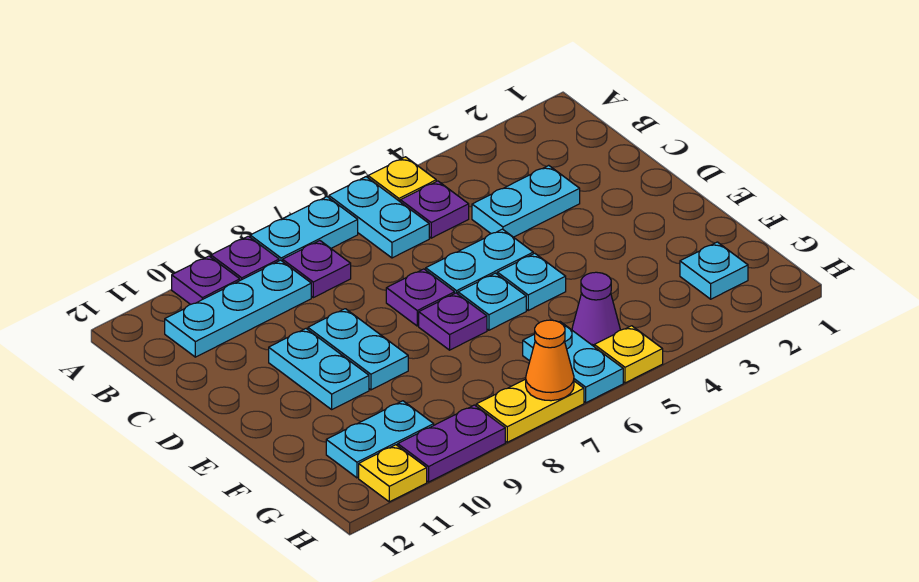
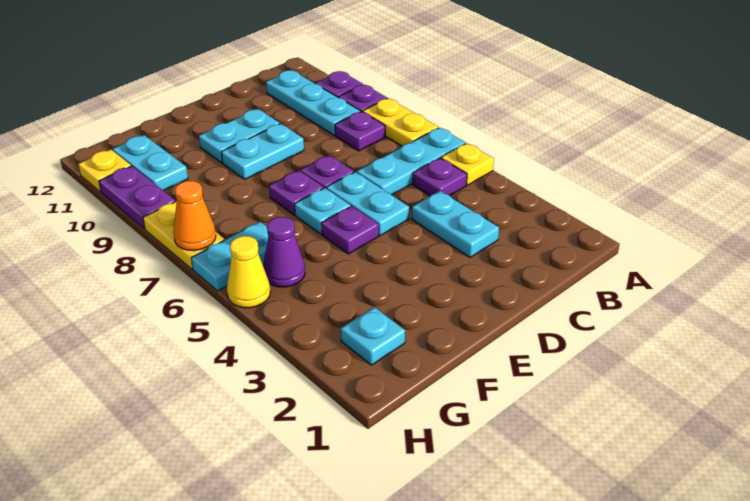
cyan plate A6:B6 level 1 -> cyan plate A6:C6 level 1
cyan plate A7:A8 level 1 -> yellow plate A7:A8 level 1
cyan plate E5 level 1 -> purple plate E5 level 1
yellow plate H5 level 1 -> yellow cone H5 level 1

